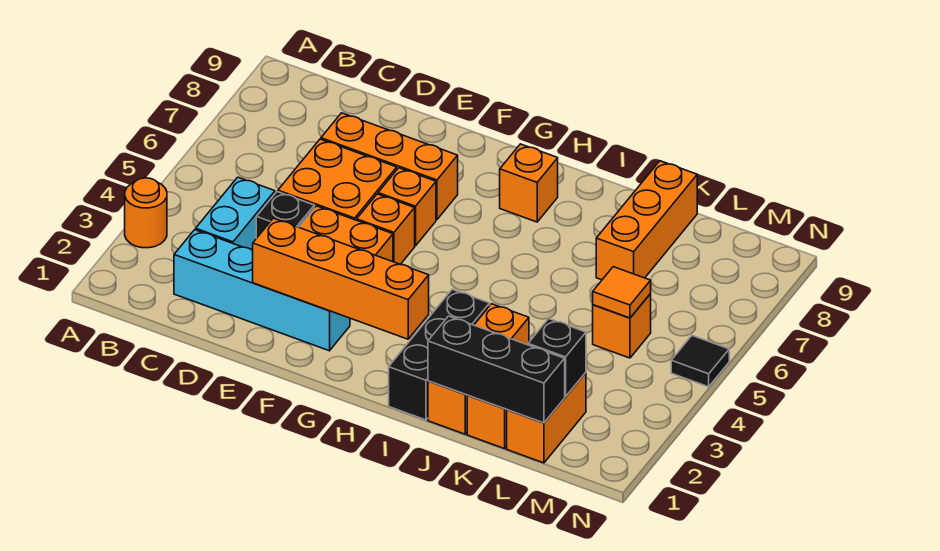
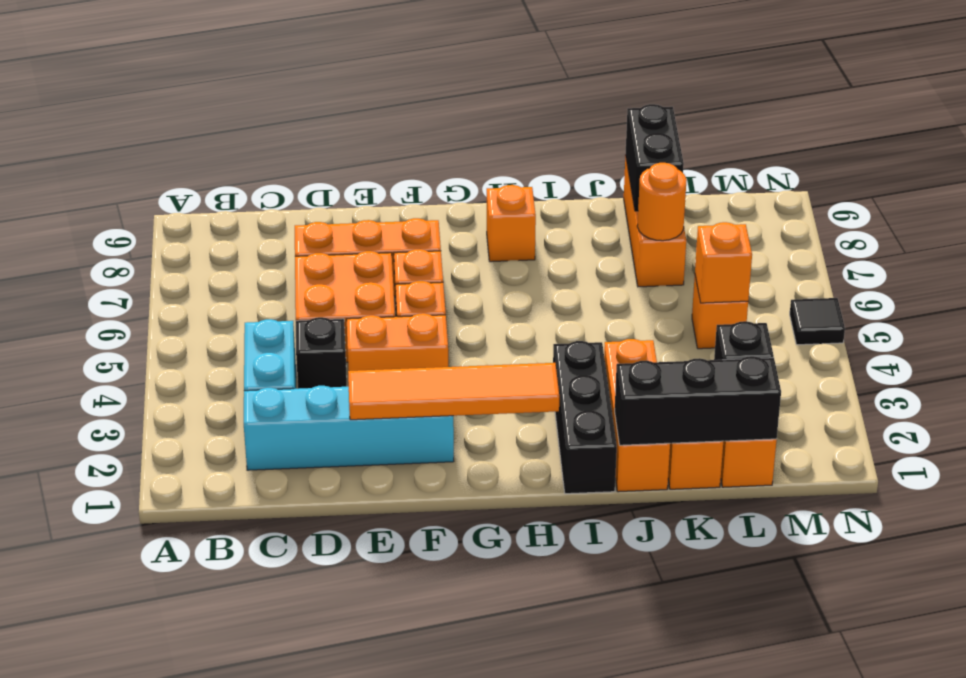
orange round brick A3 level 1 -> orange round brick K7 level 2
orange brick E2:H2 level 2 -> orange tile E2:H2 level 2
none -> black brick K8:K9 level 2
orange tile L5 level 2 -> orange brick L5 level 2

